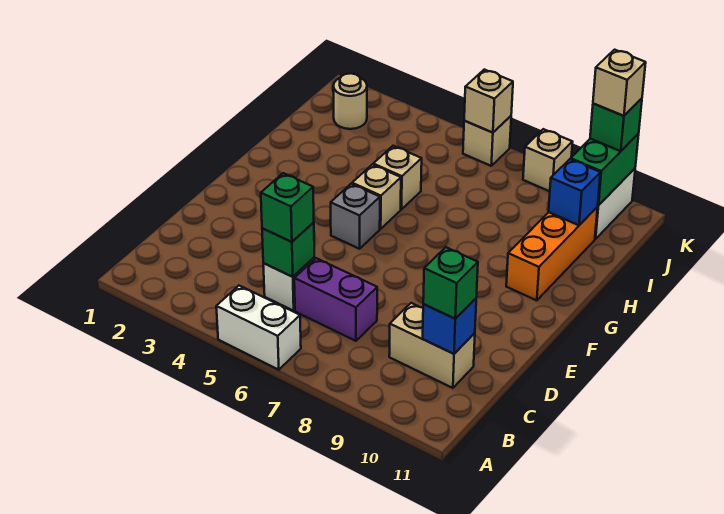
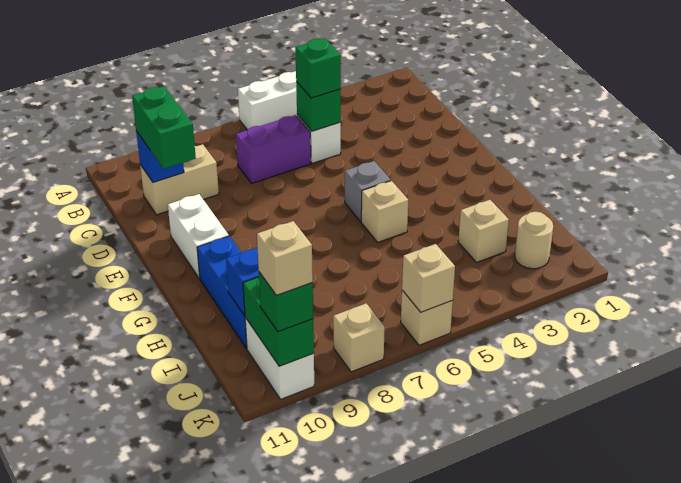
green brick C10 level 3 -> green brick C10:D10 level 3
none -> white brick E10:F10 level 1
orange brick G10:I10 level 1 -> blue brick G10:I10 level 1
tan brick H5 level 1 -> tan brick I3 level 1

